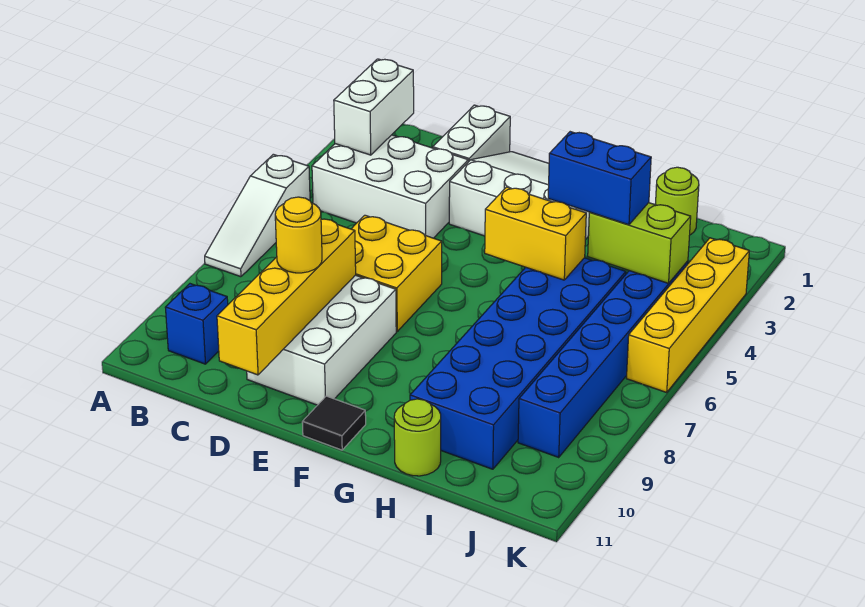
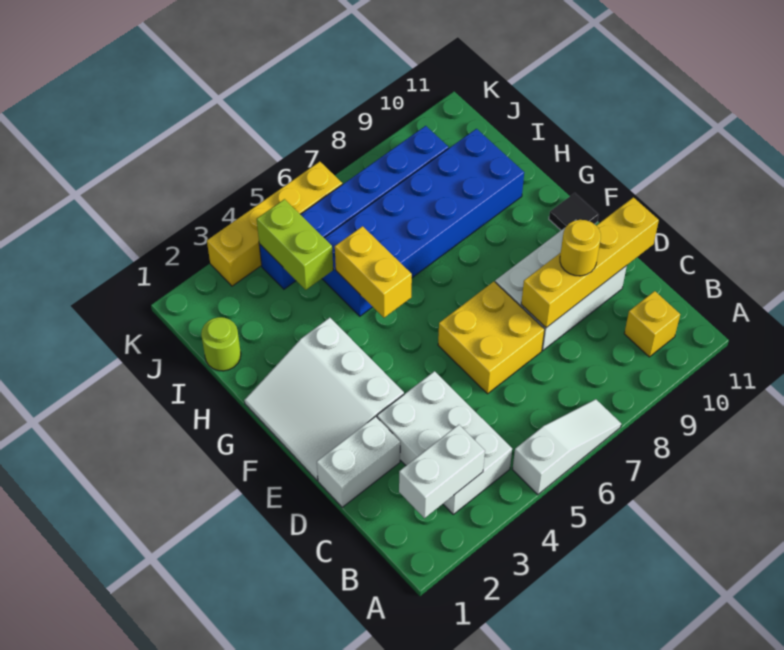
blue brick B10 level 1 -> yellow brick B10 level 1
blue brick H4:I4 level 3 -> none
lime round brick H11 level 1 -> none

